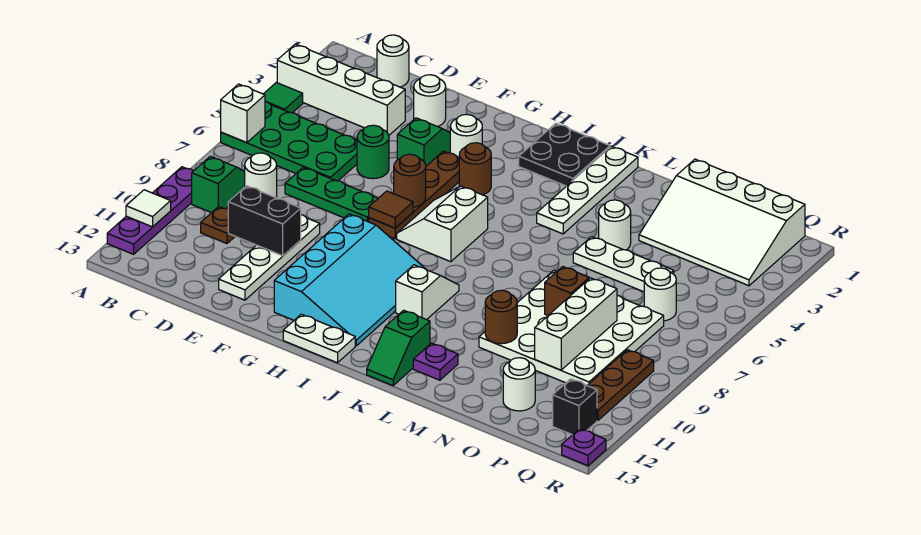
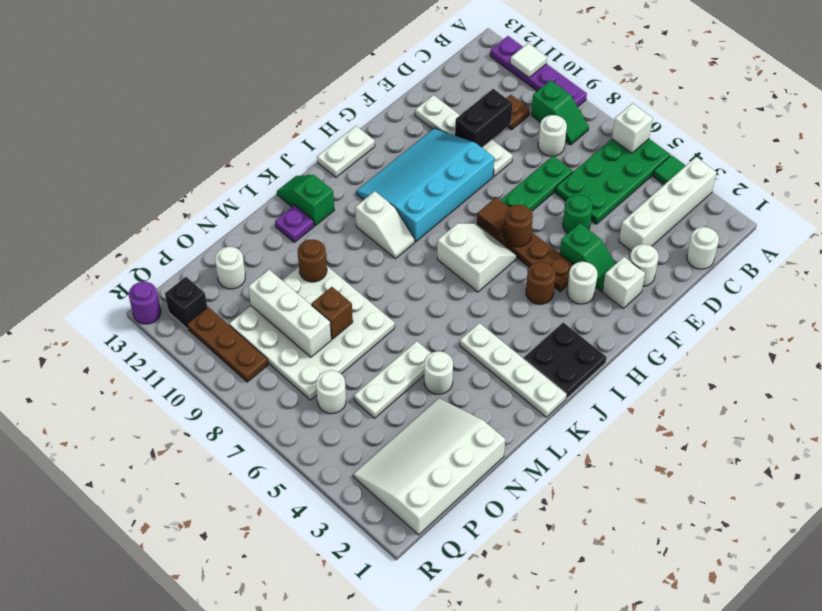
none -> white brick F2 level 1
cyan slope G9:I12 level 1 top G -> cyan slope F9:I11 level 1 top 9
purple plate R13 level 1 -> purple round brick R13 level 1

